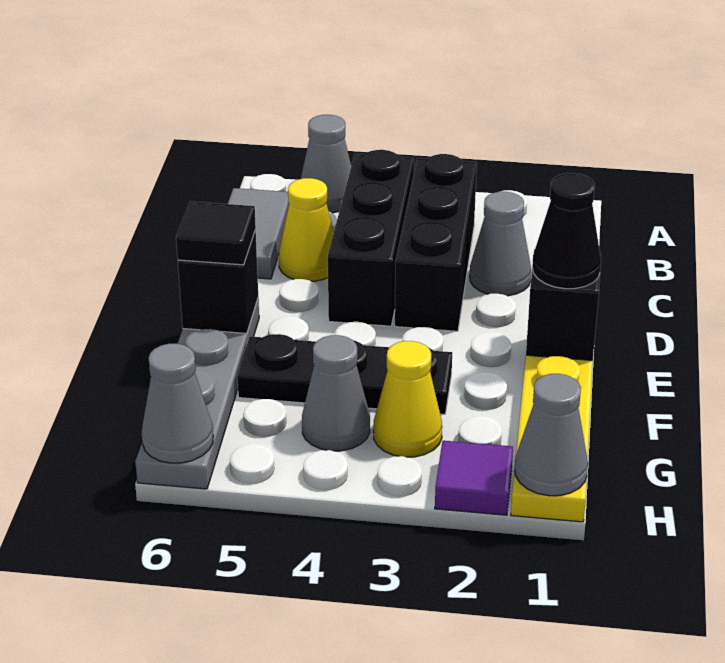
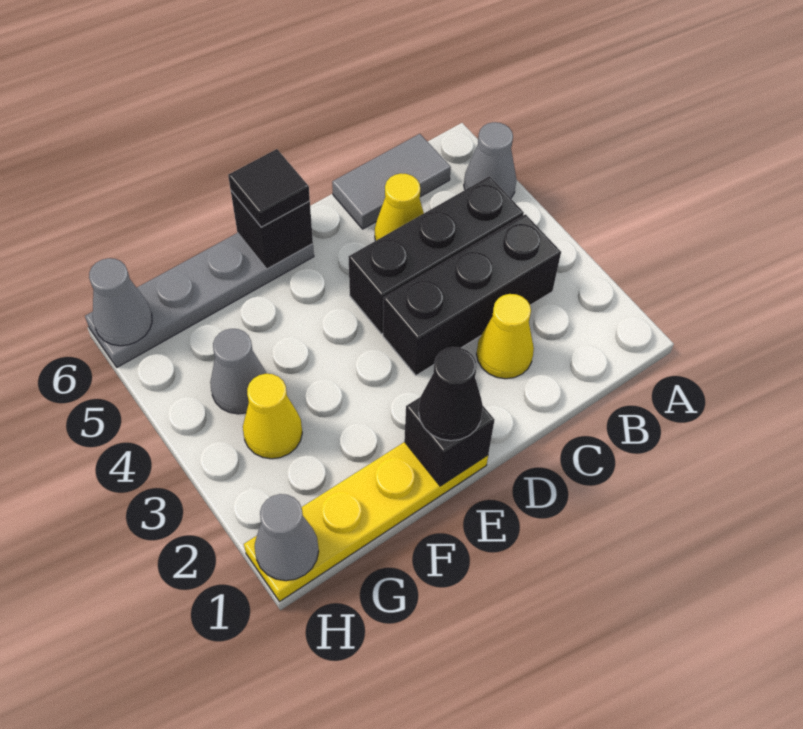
grey cone C2 level 1 -> yellow cone C2 level 1
black plate F3:F5 level 1 -> none
purple tile H2 level 1 -> none

